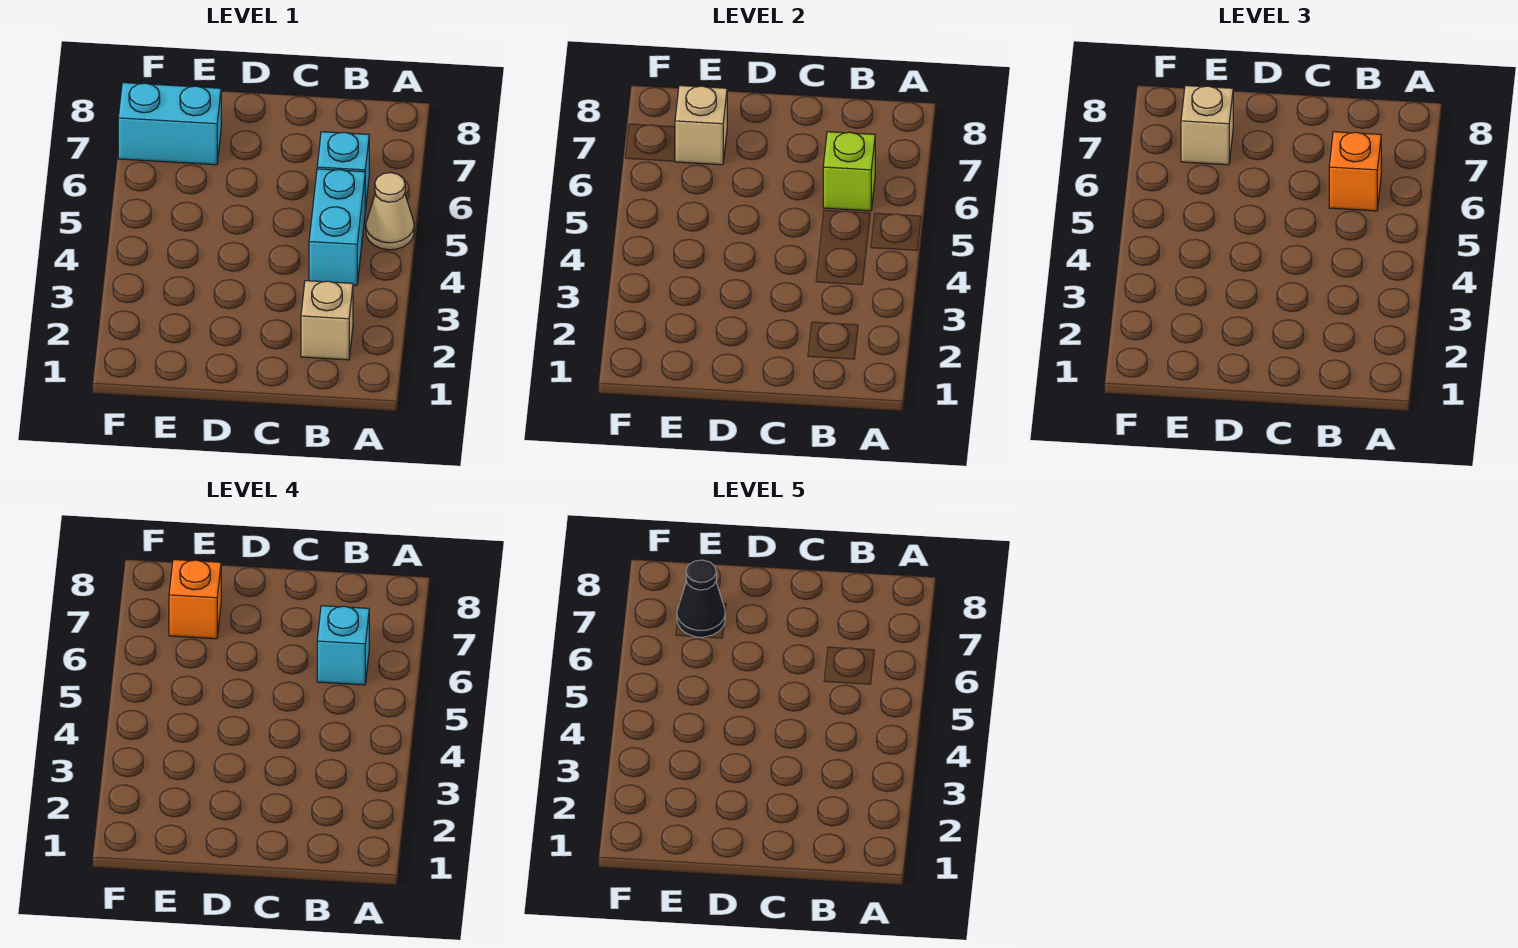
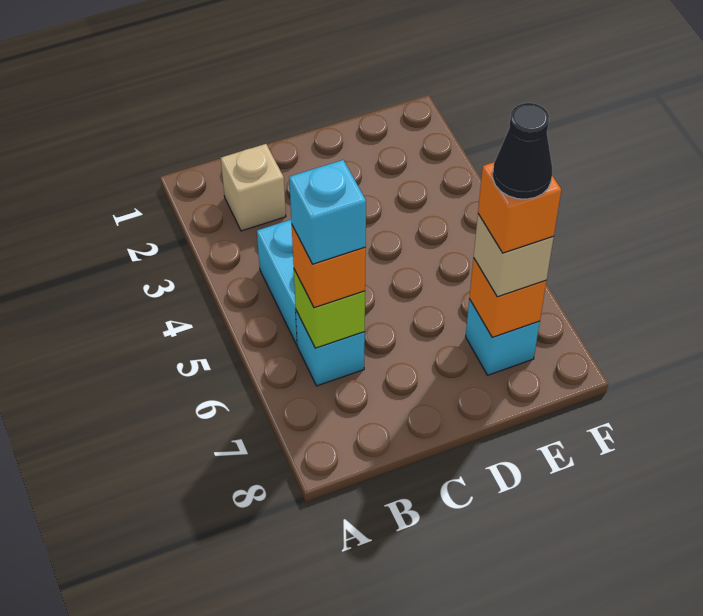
tan cone A5 level 1 -> none
cyan brick E7:F7 level 1 -> cyan brick E7 level 1
tan brick E7 level 2 -> orange brick E7 level 2

